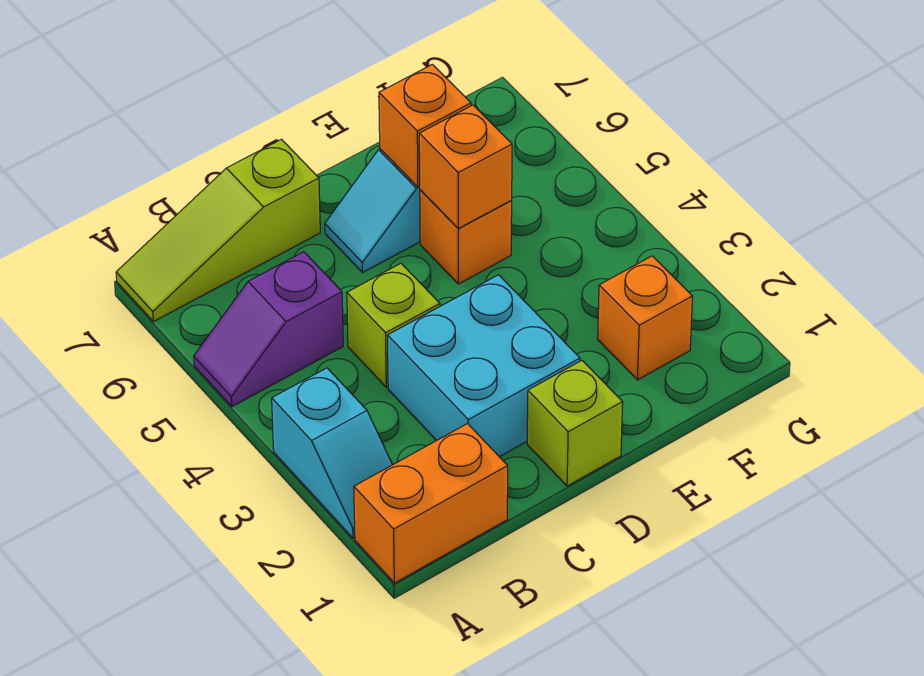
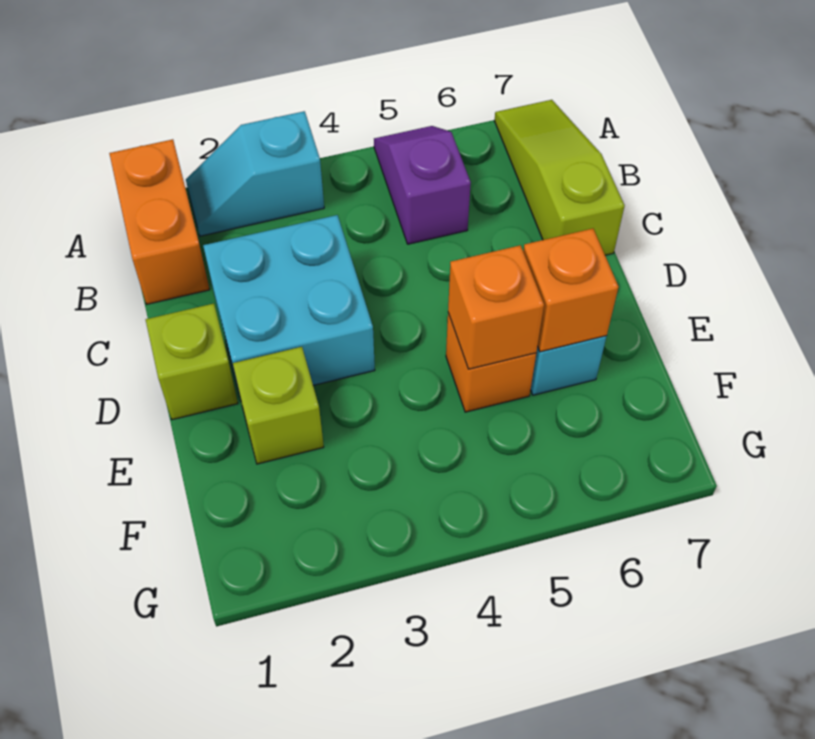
lime brick C4 level 1 -> lime brick E2 level 1
orange brick F2 level 1 -> none

